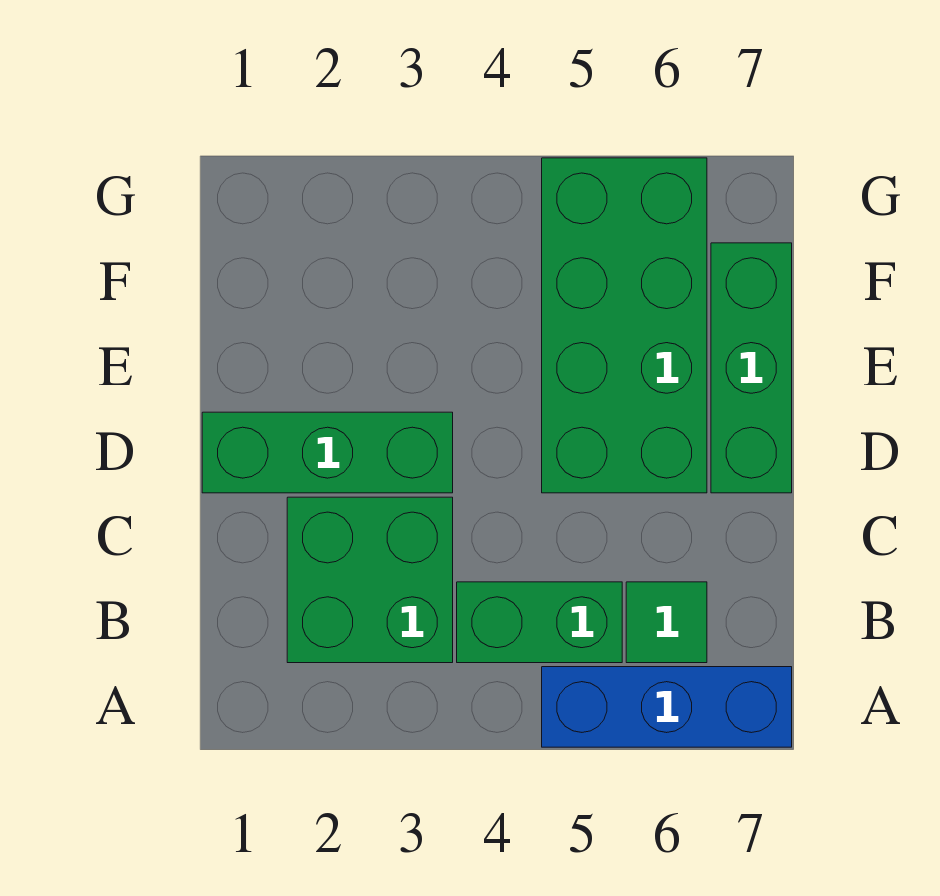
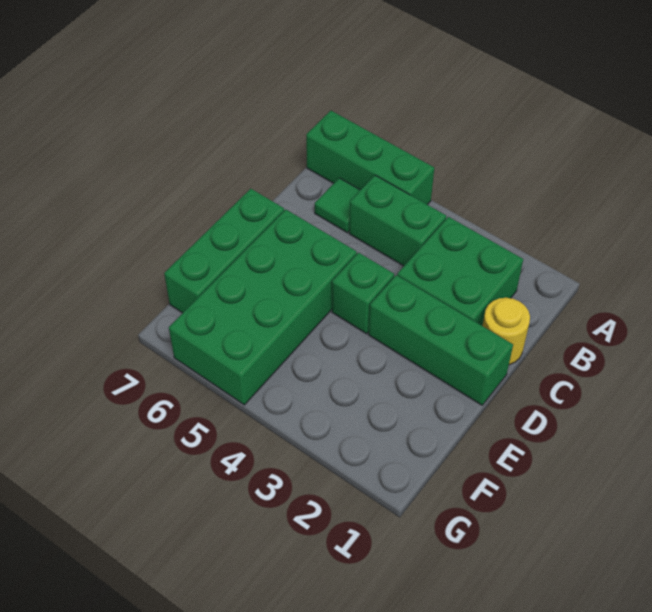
blue brick A5:A7 level 1 -> green brick A5:A7 level 1
none -> yellow round brick C1 level 1
none -> green brick D4 level 1

